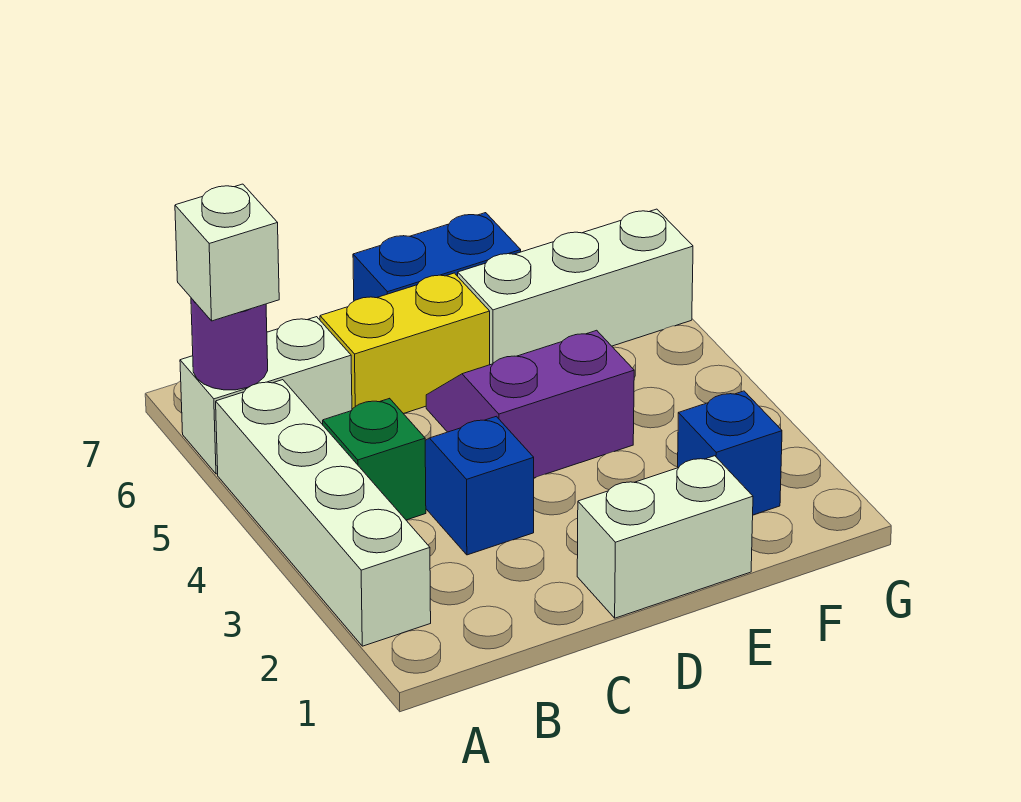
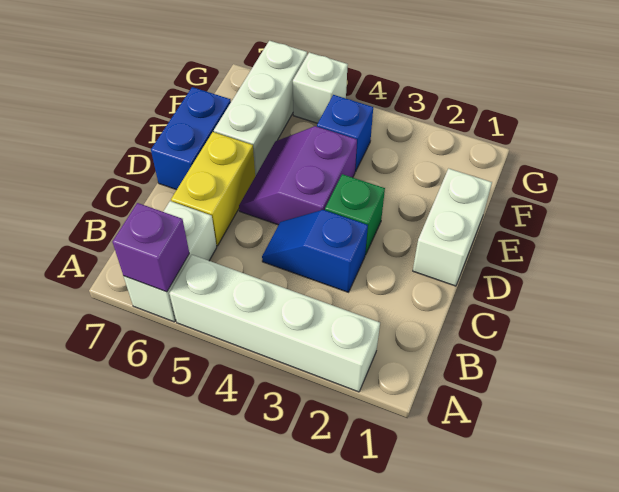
purple round brick A6 level 2 -> purple brick A6 level 2
white brick A6 level 3 -> white brick G5 level 1
green brick B4 level 1 -> green brick D3 level 1
blue brick F2 level 1 -> blue brick F4 level 1

